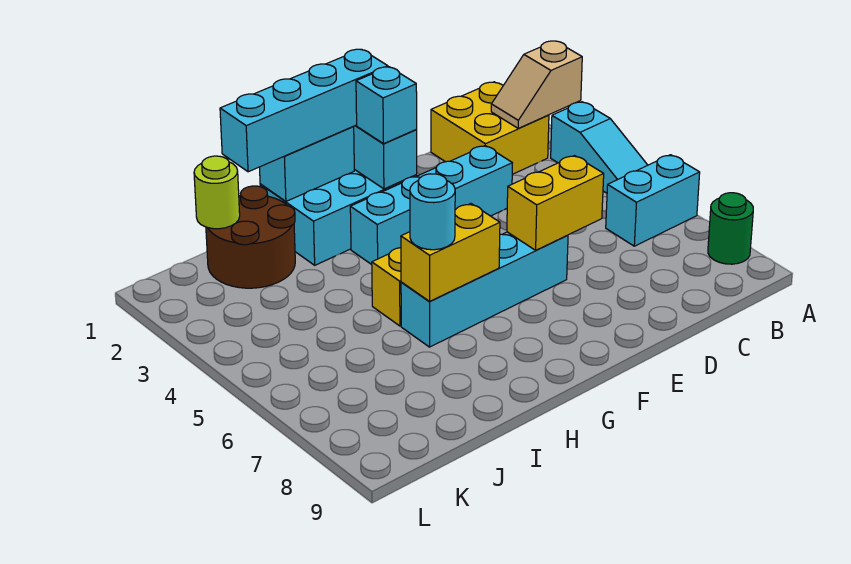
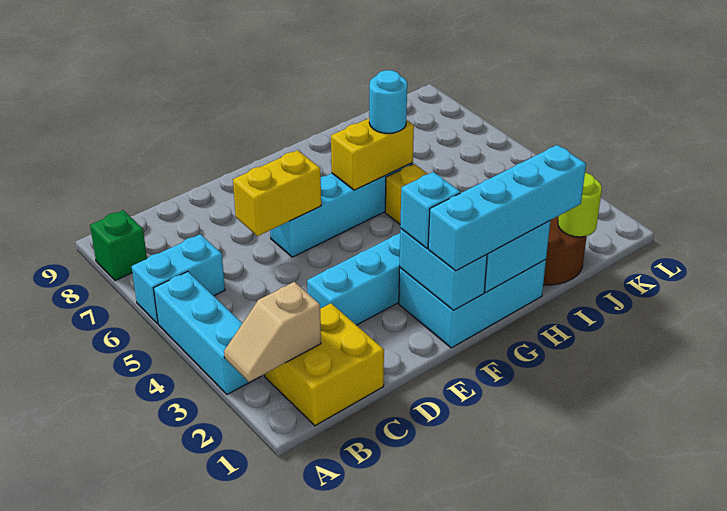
tan slope A2:B2 level 2 top A -> tan slope A2:B2 level 2 top B
cyan slope A3:A5 level 1 top 3 -> cyan brick A3:A5 level 1
green round brick A8 level 1 -> green brick A8 level 1

